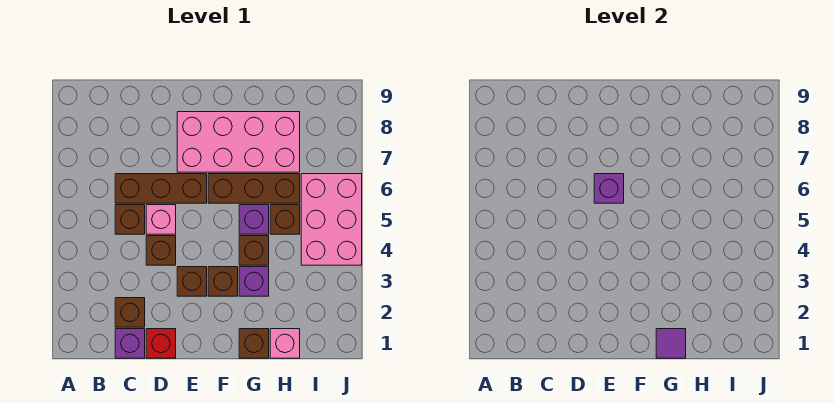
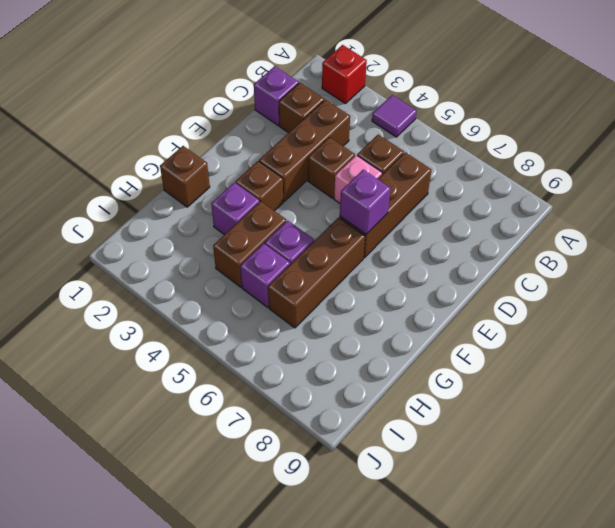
red brick D1 level 1 -> red brick A2 level 1
brown brick E3 level 1 -> brown brick C3:E3 level 1
pink brick E7:H8 level 1 -> none
purple tile G1 level 2 -> purple tile A4 level 1
brown brick G4 level 1 -> brown brick G4:H4 level 1
pink brick H1 level 1 -> none
brown brick H5 level 1 -> purple brick H5 level 1
pink brick I4:J6 level 1 -> none

